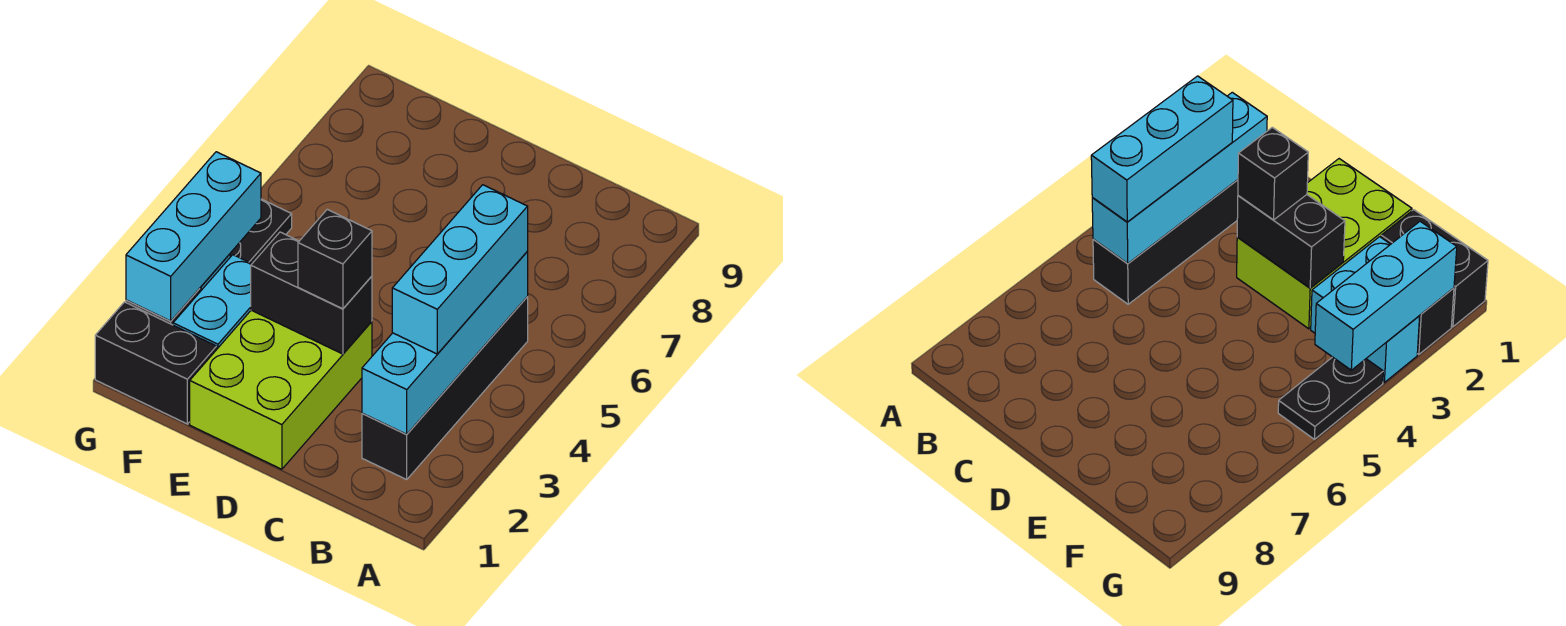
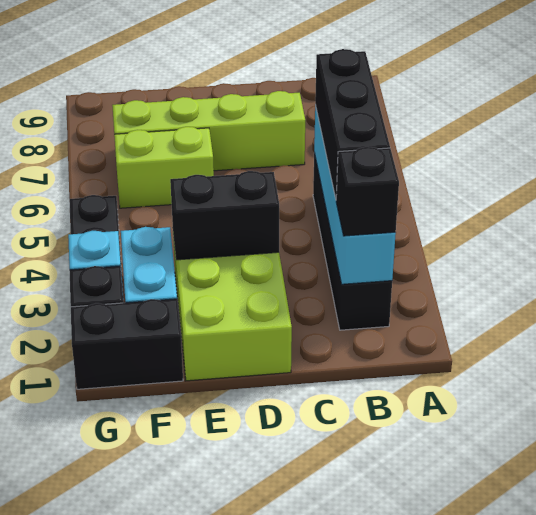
cyan brick B3:B5 level 3 -> black brick B3:B5 level 3
none -> lime brick C7:F7 level 1
black brick D3 level 3 -> black brick B2 level 3
none -> lime brick E6:F6 level 1
cyan brick G2:G4 level 2 -> none

